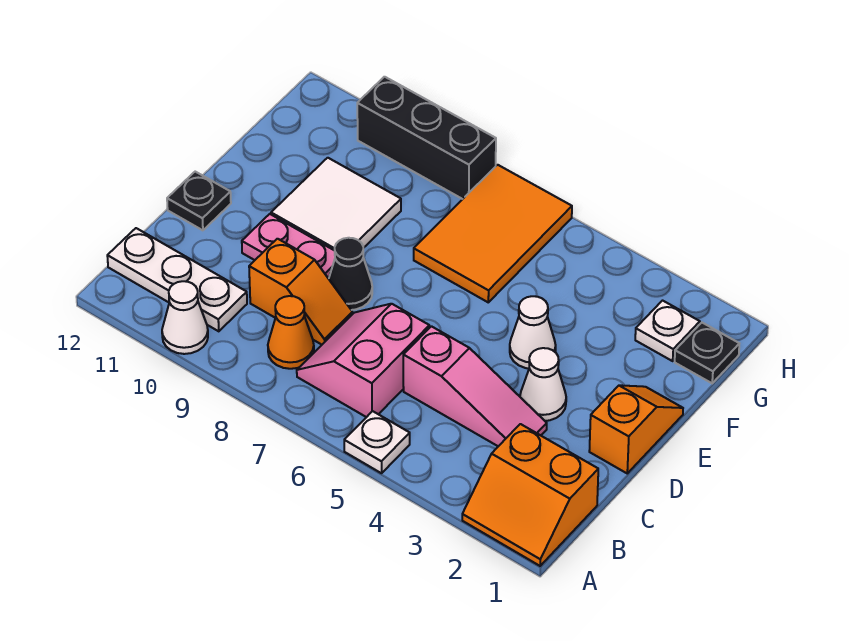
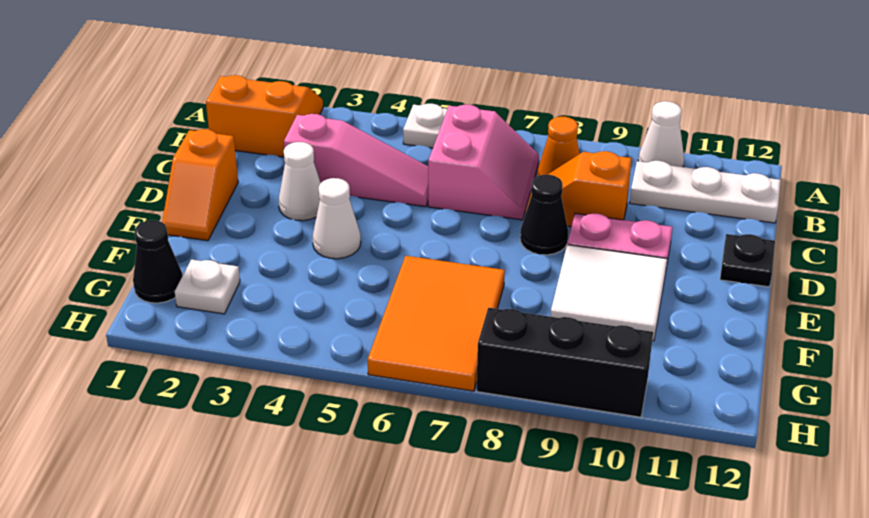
pink slope C3:C5 level 1 top 5 -> pink slope C3:C5 level 1 top 3
black plate G1 level 1 -> black cone G1 level 1

